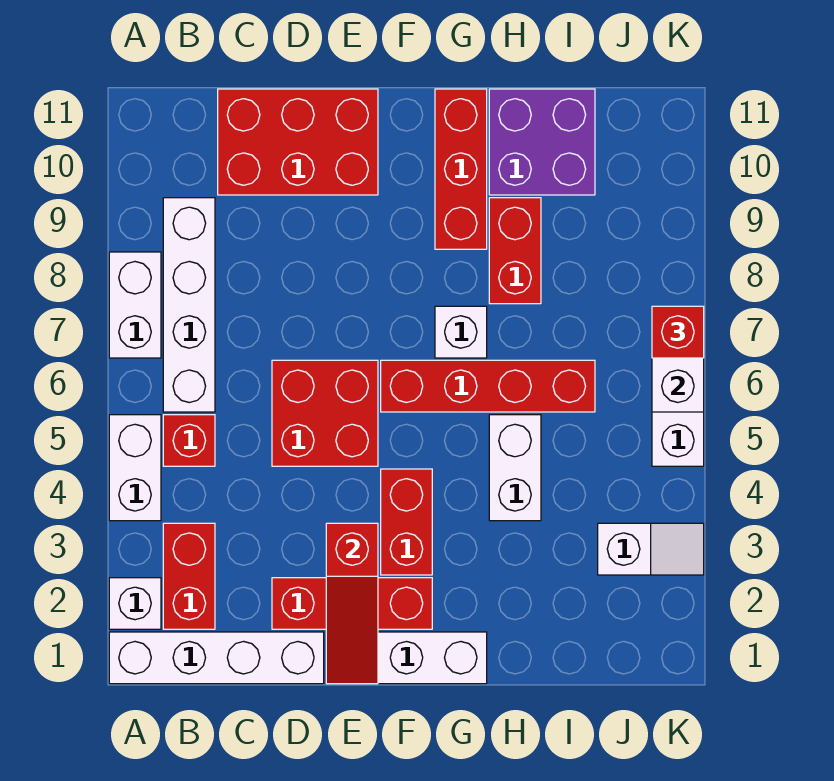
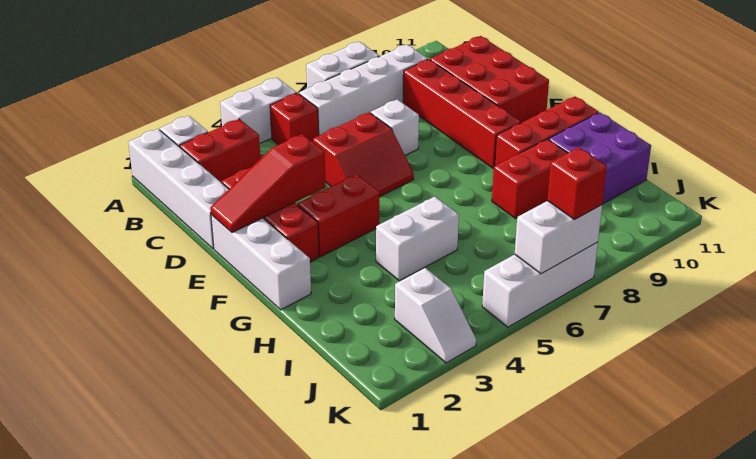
red brick D5:E6 level 1 -> red slope D5:E6 level 1 top D
red brick F6:I6 level 1 -> red brick C9:F9 level 1
white brick G7 level 1 -> white brick D7 level 1

